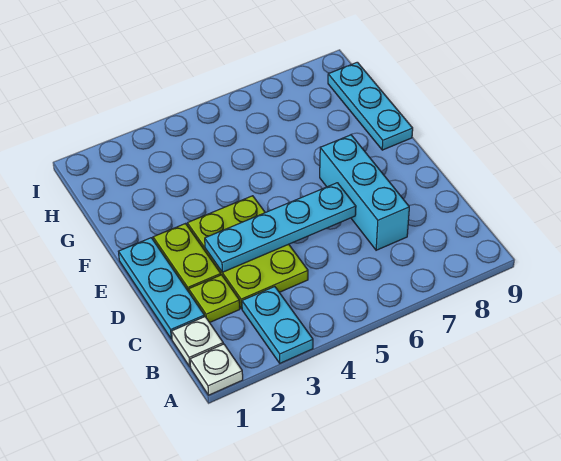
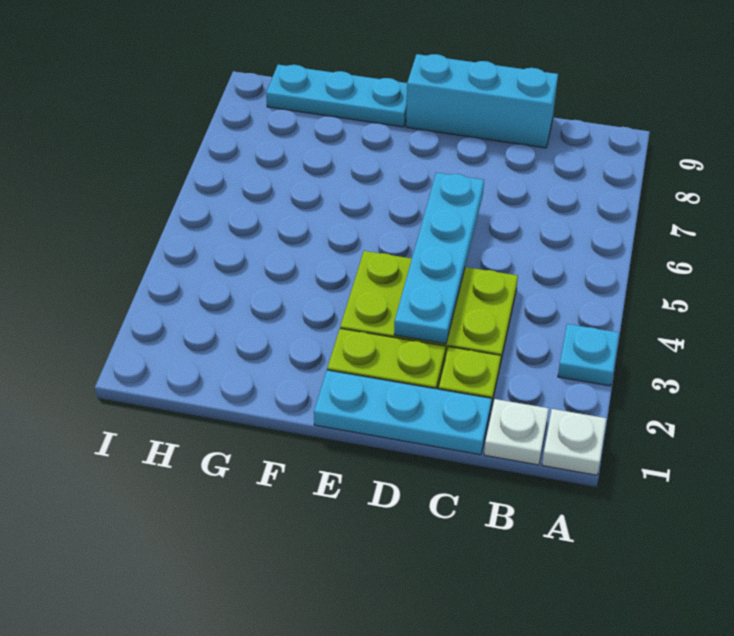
cyan plate A3:B3 level 1 -> cyan plate A3 level 1
cyan brick C7:E7 level 1 -> cyan brick C9:E9 level 1

